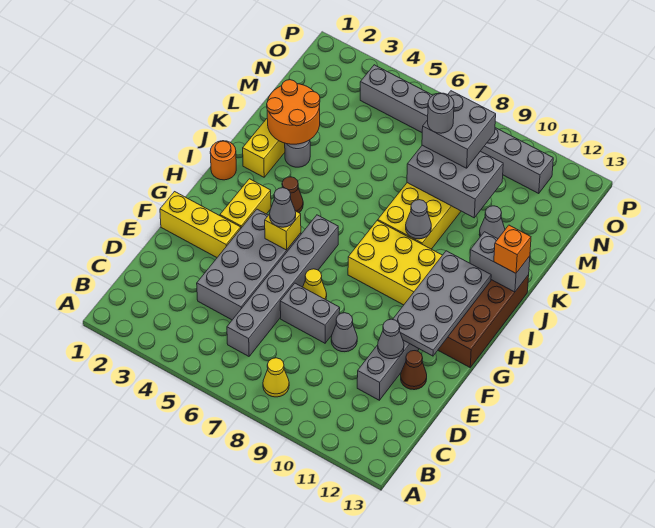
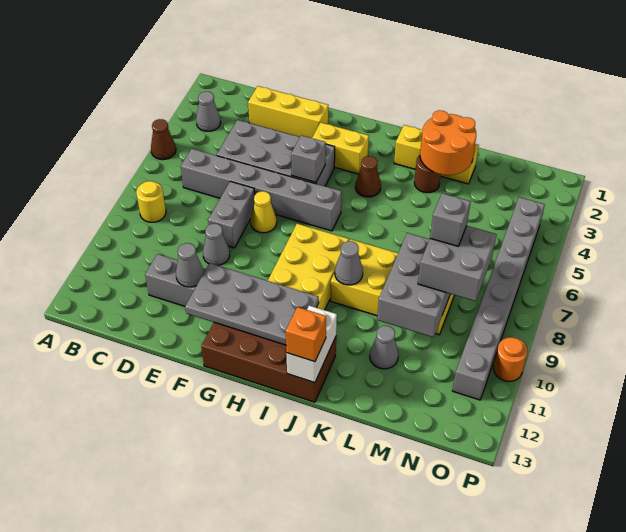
yellow cone B8 level 1 -> yellow round brick B8 level 1
brown cone E12 level 1 -> brown cone A5 level 1
yellow brick F1:F3 level 1 -> yellow brick D2:F2 level 1
yellow brick G5 level 2 -> grey brick G5 level 2
grey cone G5 level 3 -> grey cone B3 level 1
orange round brick I1 level 1 -> orange round brick P10 level 1
grey brick J12:J13 level 2 -> white brick J12:J13 level 2
grey round brick K3 level 1 -> brown round brick K3 level 1
grey round brick M8 level 4 -> grey brick M8 level 4

